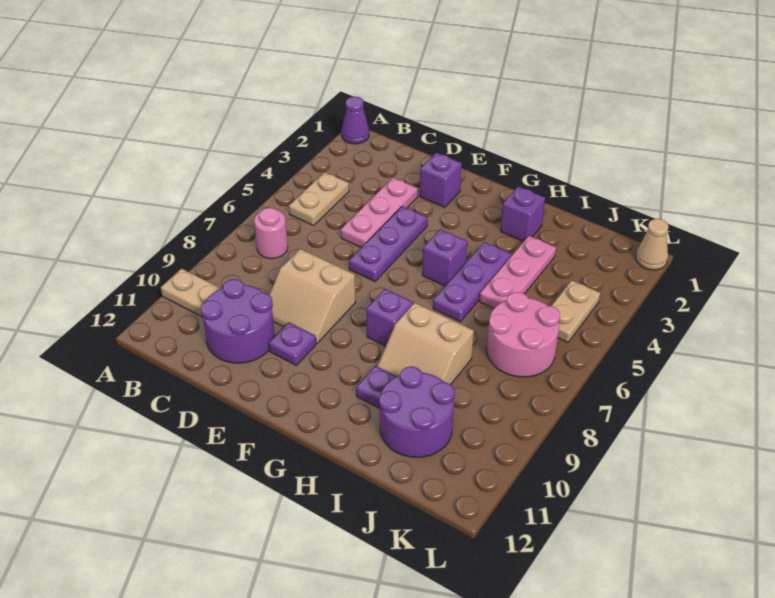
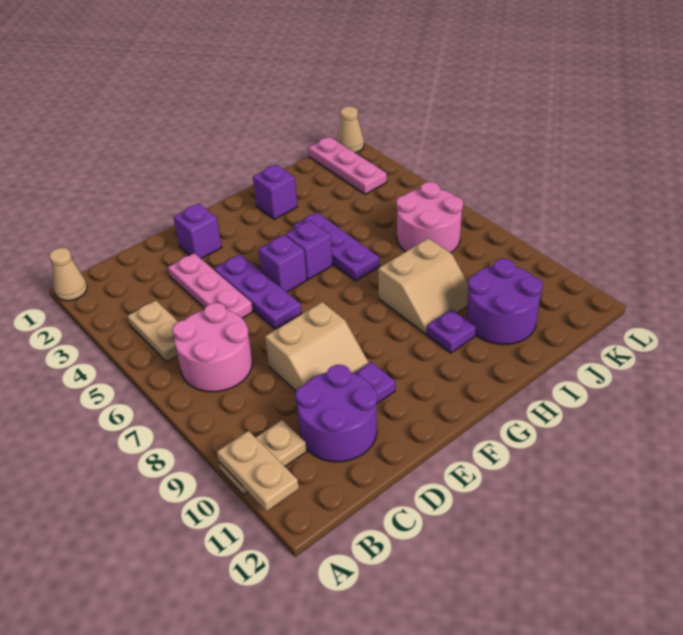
purple cone A1 level 1 -> tan cone A1 level 1
pink round brick B7 level 1 -> pink round brick B6:C7 level 1
purple brick G8 level 1 -> purple brick F5 level 1
pink plate I3:I5 level 1 -> pink plate K1:K3 level 1
tan plate K4:K5 level 1 -> tan plate A10:A11 level 2

